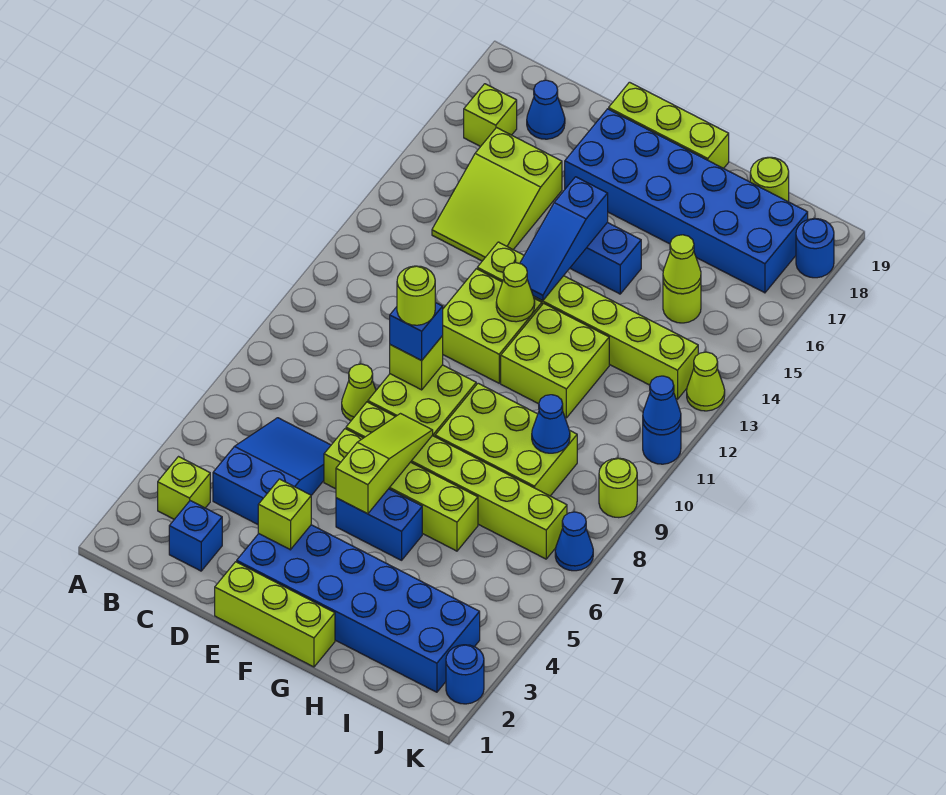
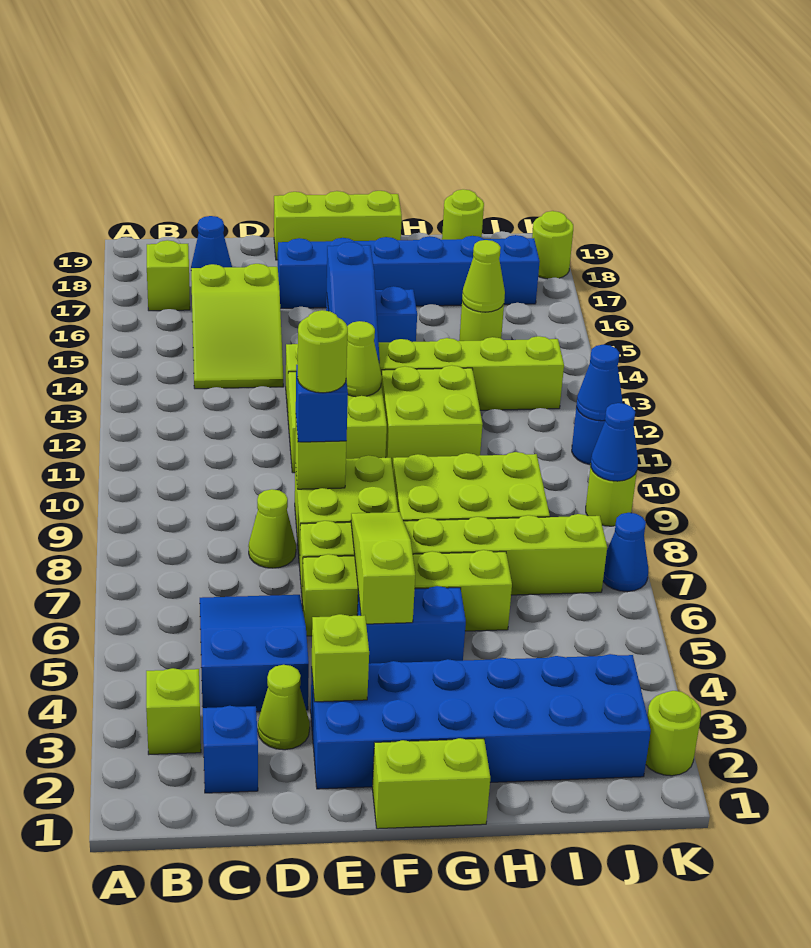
lime brick E1:G1 level 1 -> lime brick F1:G1 level 1
blue brick E17:J18 level 1 -> blue brick E17:J17 level 1
blue cone I9 level 2 -> blue cone K9 level 2
blue round brick K2 level 1 -> lime round brick K2 level 1
lime cone K13 level 1 -> lime cone D3 level 1
blue round brick K18 level 1 -> lime round brick K18 level 1

